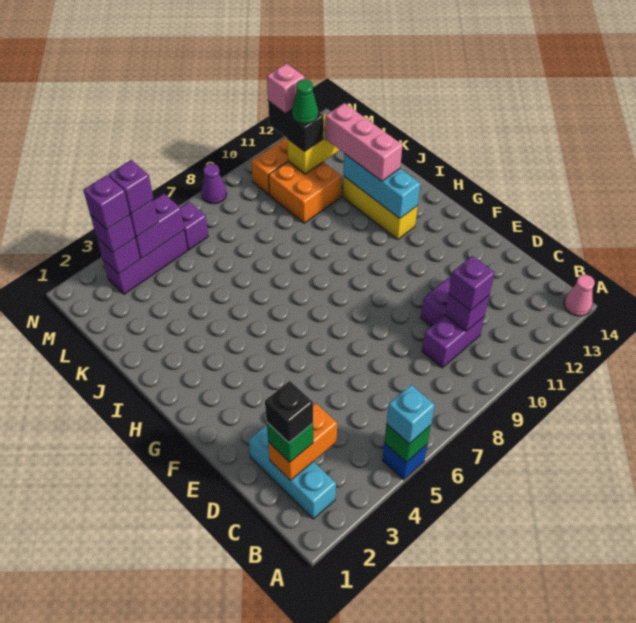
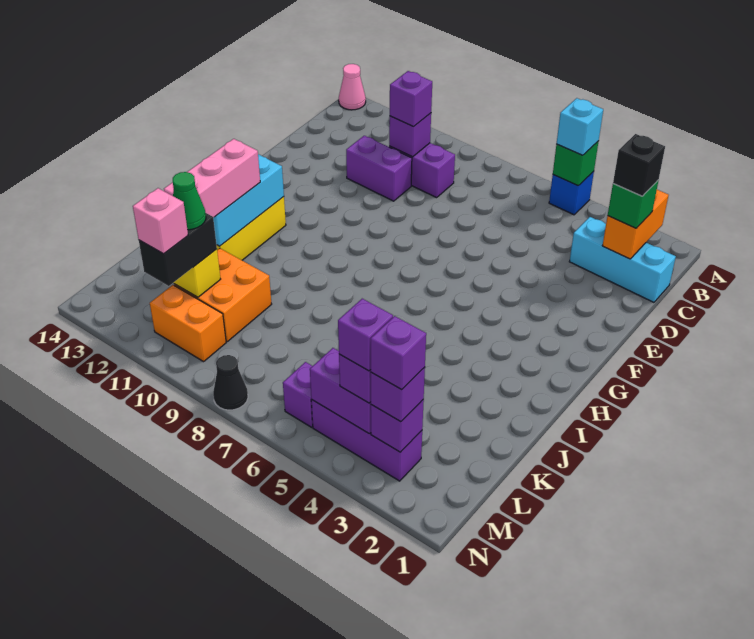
cyan brick B2:D2 level 1 -> cyan brick C1:C3 level 1
orange brick C2:C3 level 2 -> orange brick B2:C2 level 2
purple cone N8 level 1 -> black cone N8 level 1

